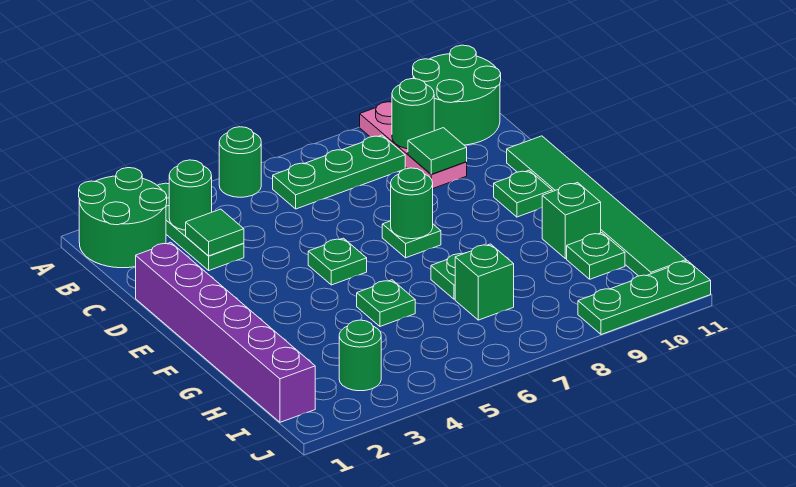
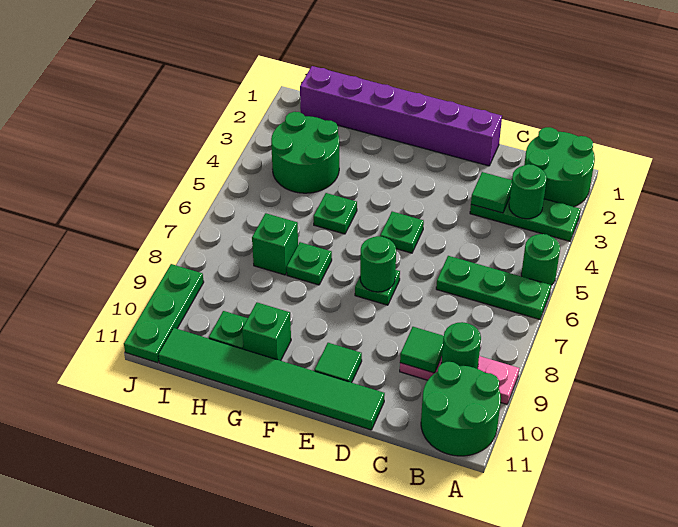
green plate B6:B8 level 1 -> green plate A6:C6 level 1
green plate E10 level 1 -> green tile E10 level 1
green round brick I3 level 1 -> green round brick H3:I4 level 1

